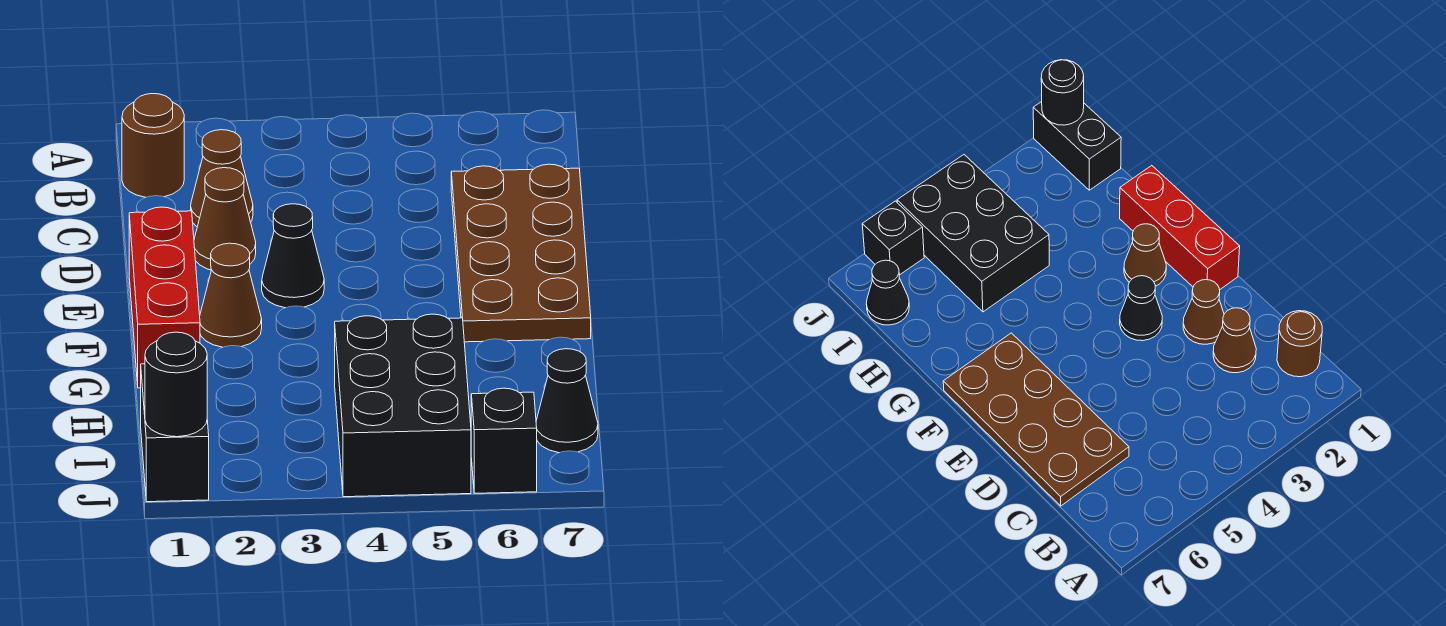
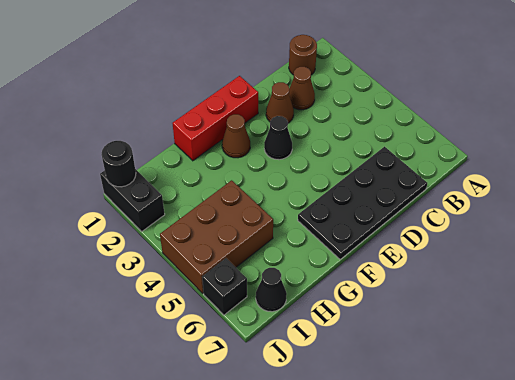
brown plate C6:F7 level 1 -> black plate C6:F7 level 1
black brick H4:J5 level 1 -> brown brick H4:J5 level 1
black brick I1:J1 level 1 -> black brick J1:J2 level 1

